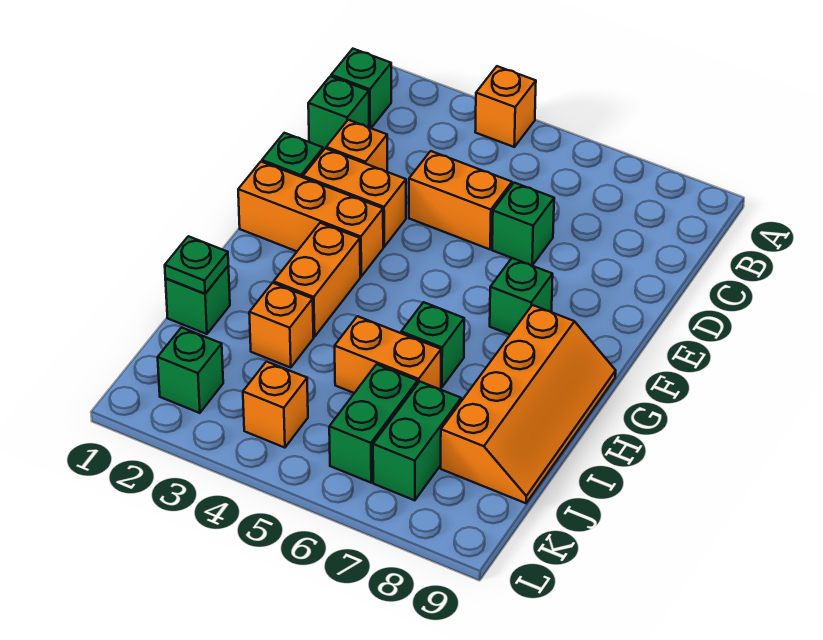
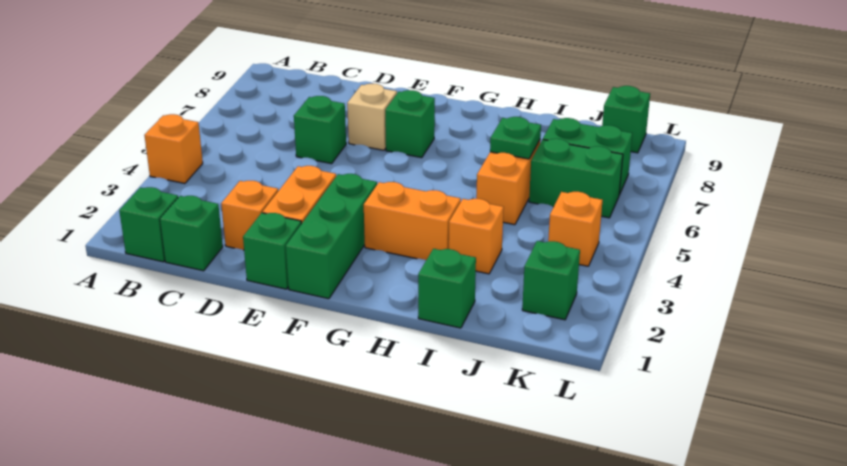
orange brick D4:D5 level 1 -> none
none -> tan brick E7 level 1
orange brick F1:F3 level 1 -> green brick F1:F3 level 1
orange slope G8:J9 level 1 top 8 -> none
green brick H6 level 1 -> green brick K9 level 1
green plate I1 level 2 -> green plate I6 level 2

